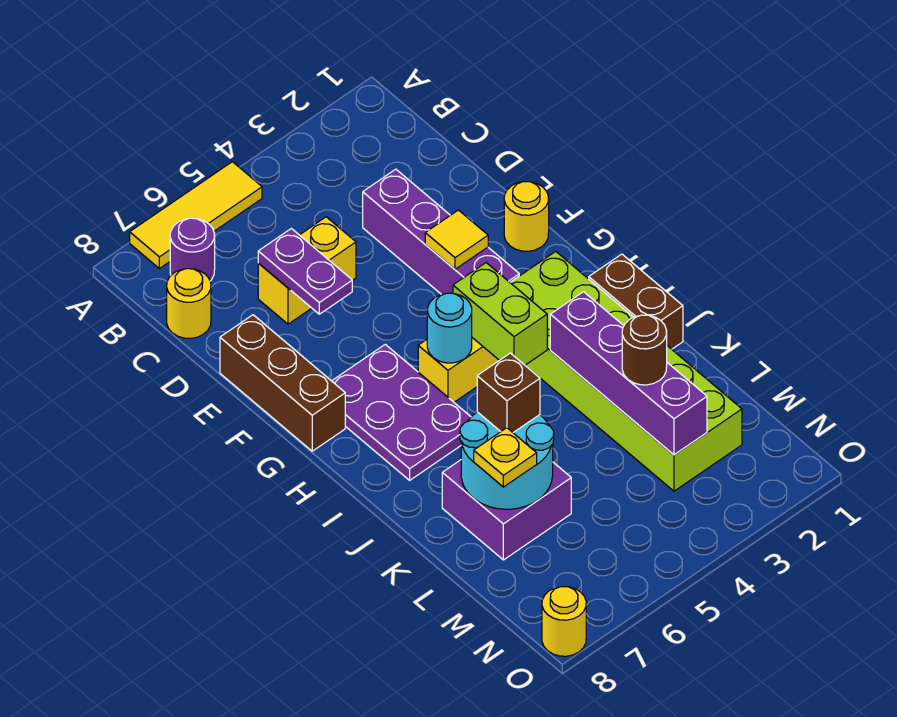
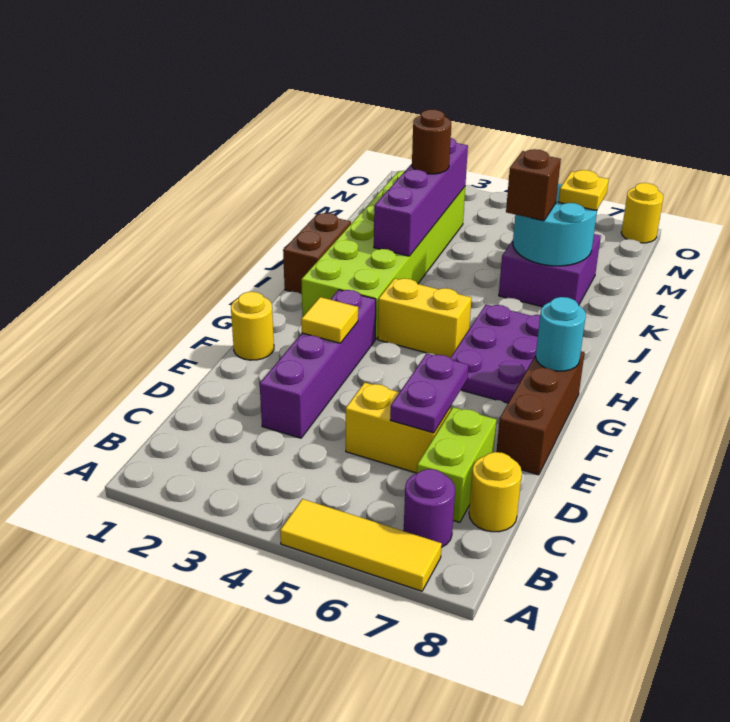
lime brick H4:I4 level 2 -> lime brick C7:D7 level 1
cyan round brick H5 level 2 -> cyan round brick G8 level 2

